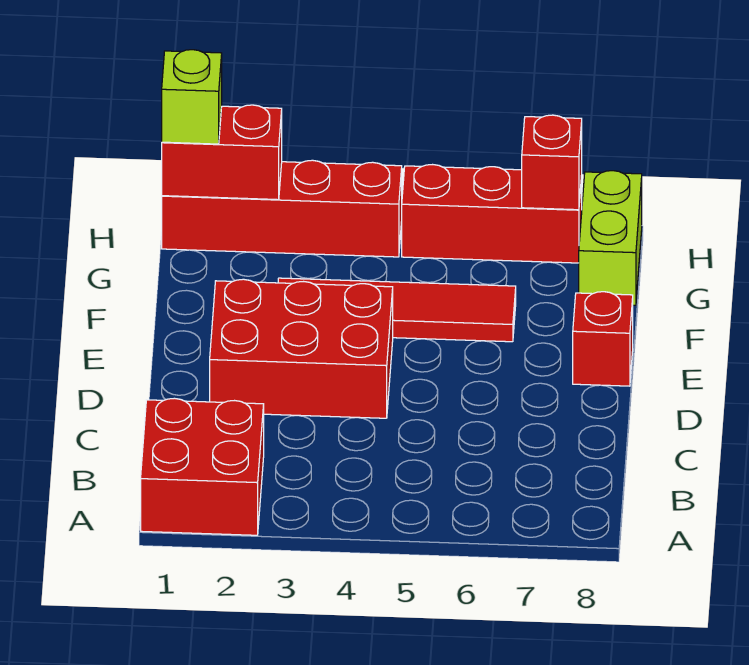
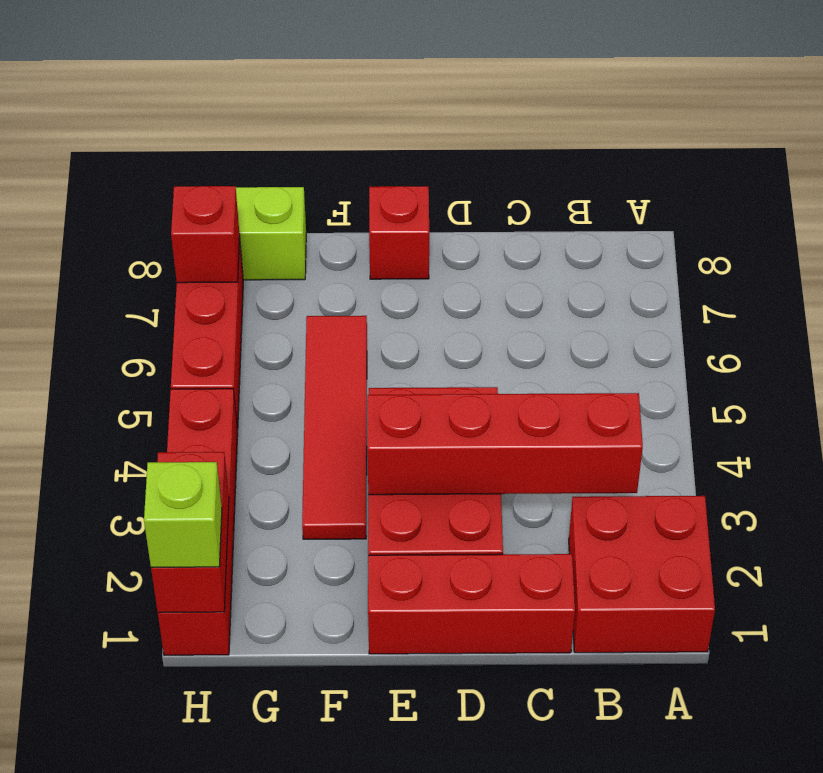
none -> red brick B3:E3 level 2
none -> red brick C1:E1 level 1

